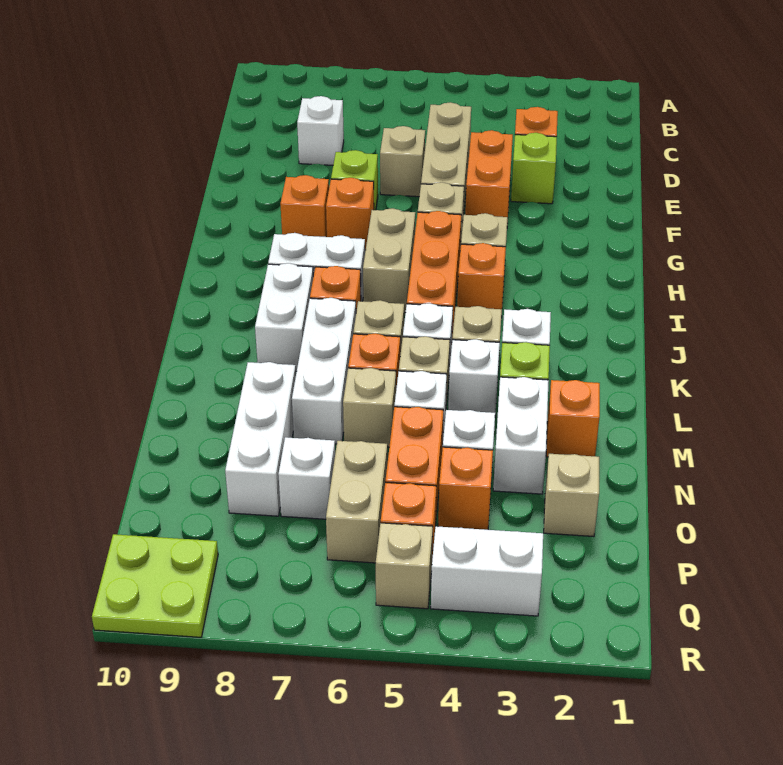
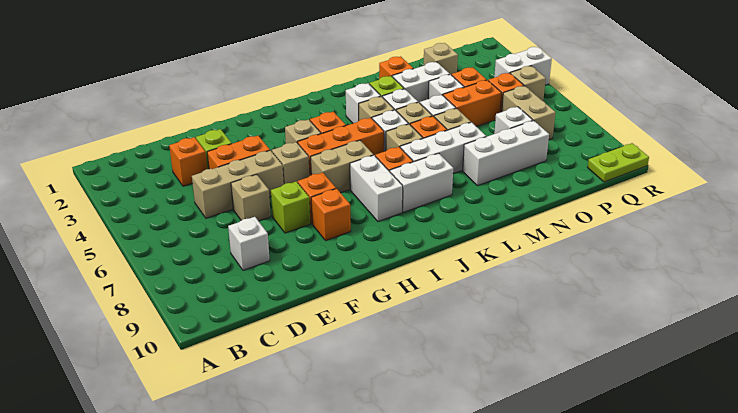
tan brick O6:P6 level 1 -> tan brick P6:P7 level 1
white brick Q3:Q4 level 1 -> white brick Q4:R4 level 1
lime plate Q9:R10 level 1 -> lime plate Q10:R10 level 1

